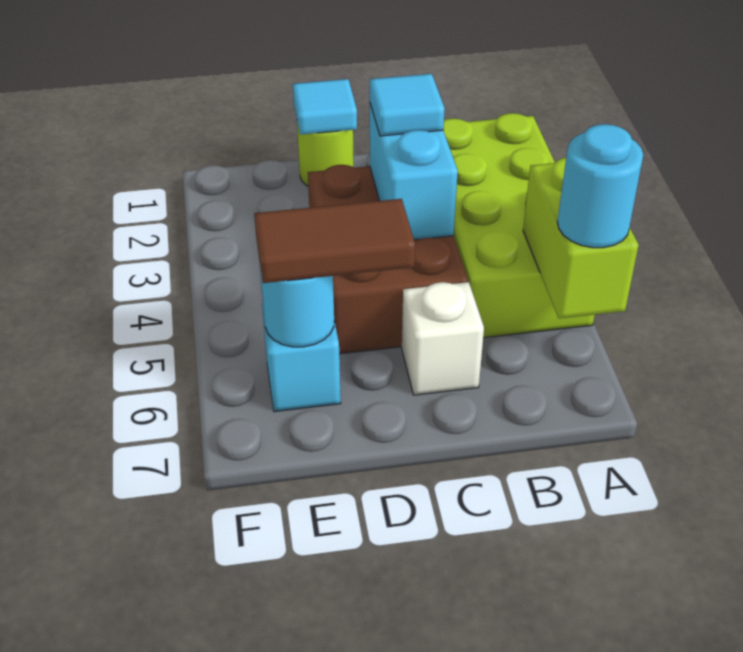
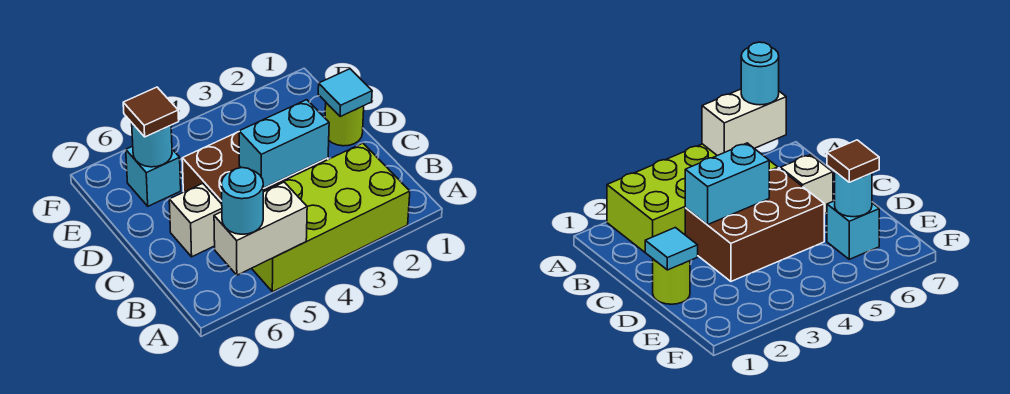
lime brick A5:A6 level 2 -> white brick A5:A6 level 2
cyan tile C3 level 3 -> none
brown tile D6:E6 level 3 -> brown tile E6 level 3

